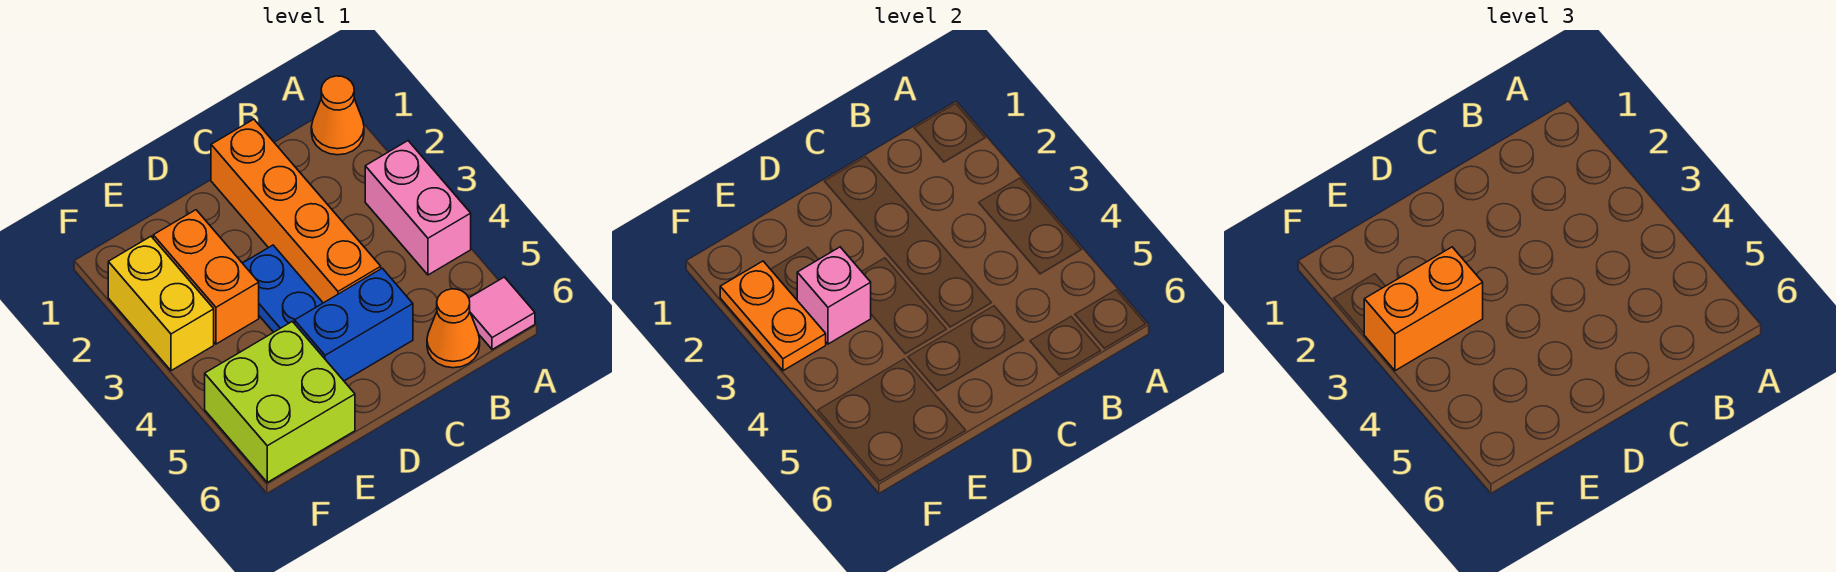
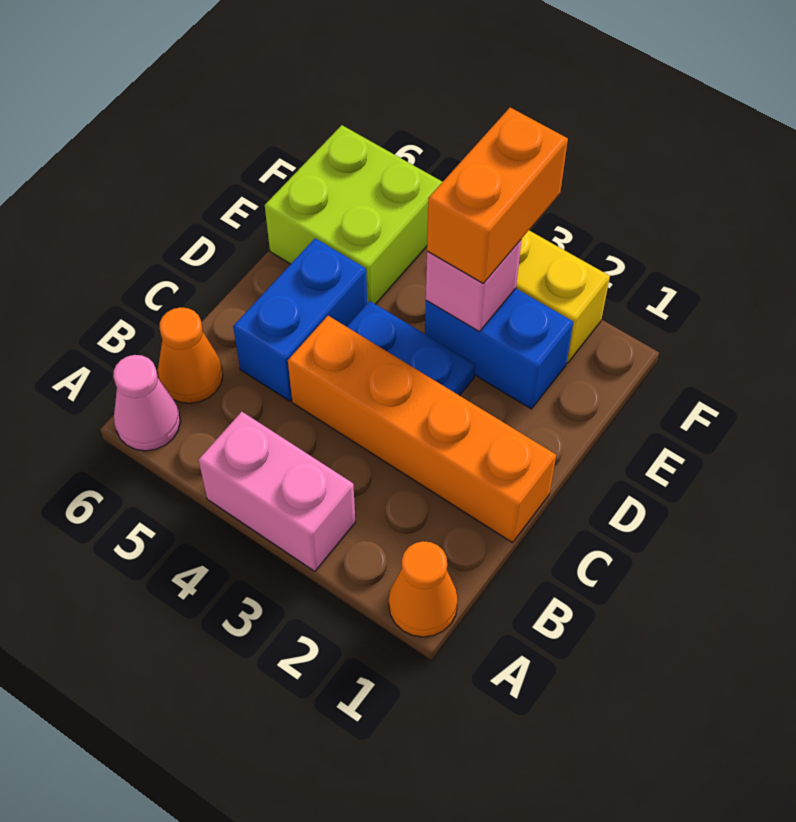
pink tile A6 level 1 -> pink cone A6 level 1
orange brick E2:E3 level 1 -> blue brick E2:E3 level 1
orange plate F2:F3 level 2 -> none

